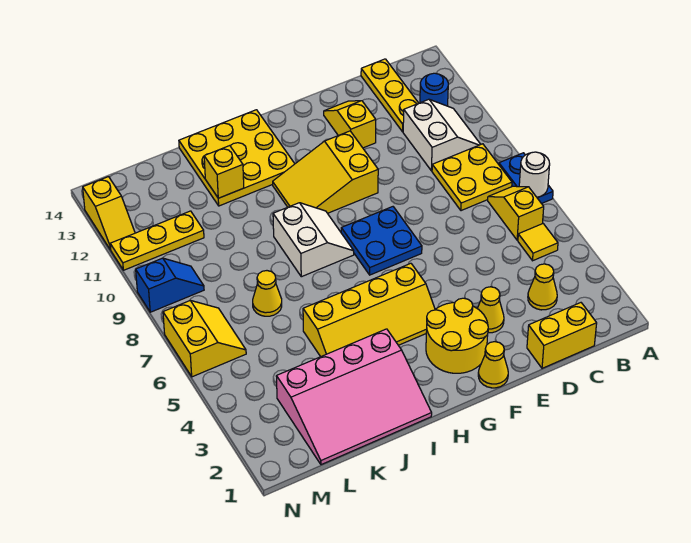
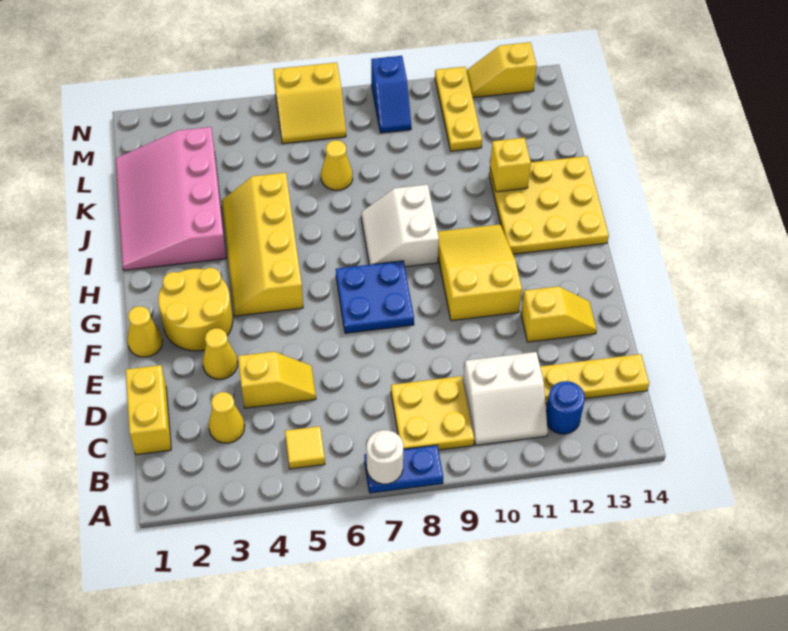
yellow slope B6:B7 level 1 top 6 -> yellow slope D4:D5 level 1 top 4
white slope H8:I9 level 1 top I -> white slope H8:I9 level 1 top 9

